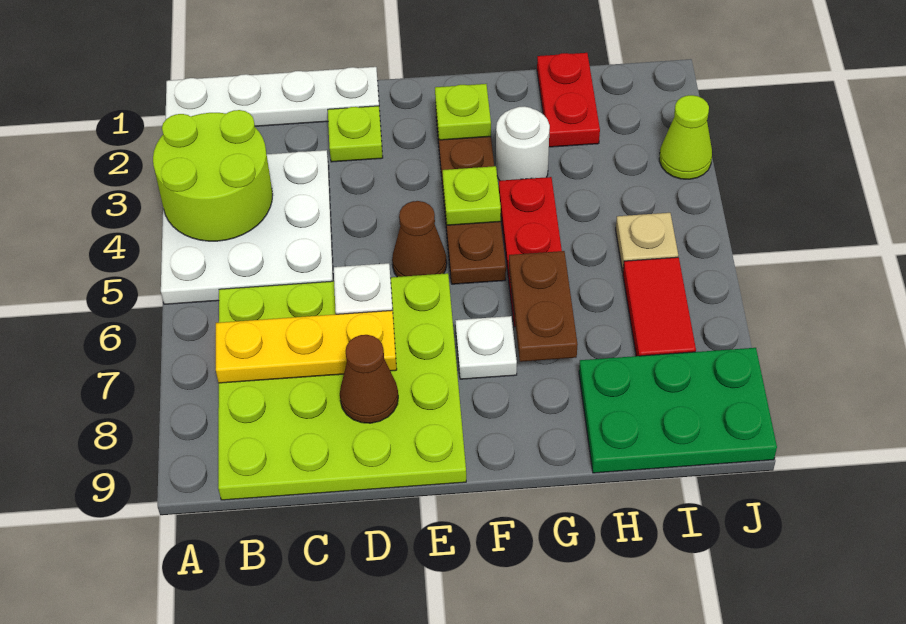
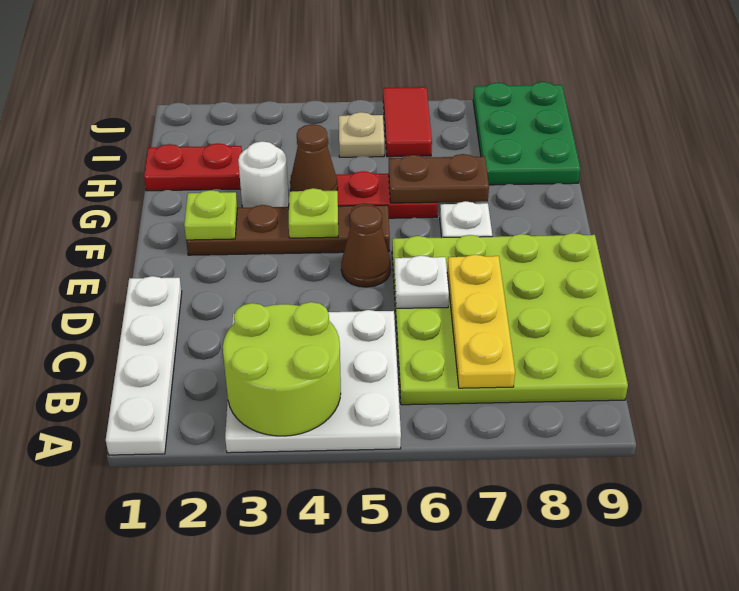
lime plate D2 level 1 -> none
brown cone D8 level 2 -> brown cone G4 level 2
red tile I6:I7 level 1 -> red tile I6:J6 level 1
lime cone J3 level 1 -> none

